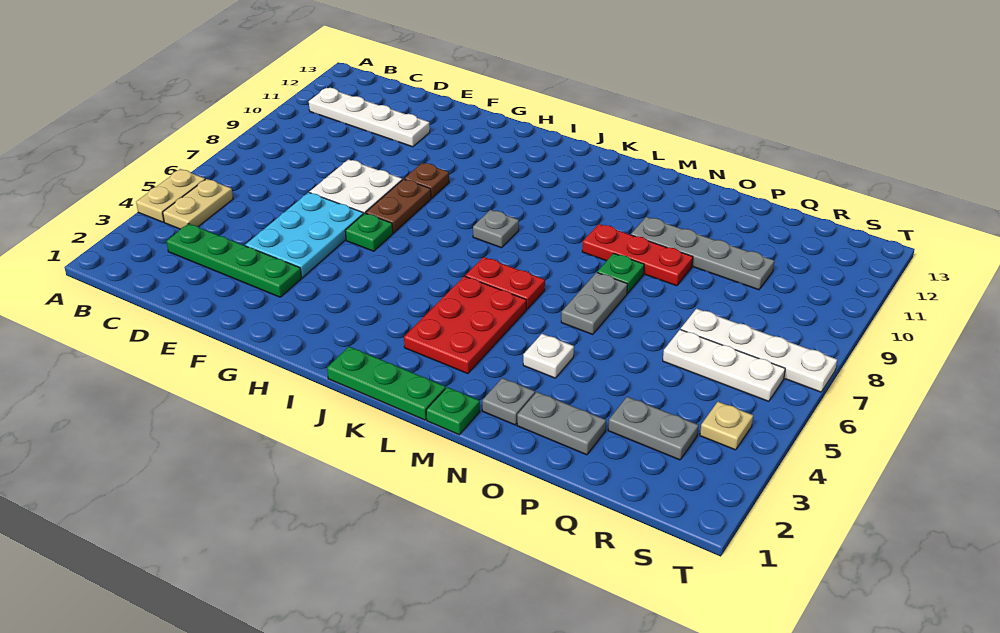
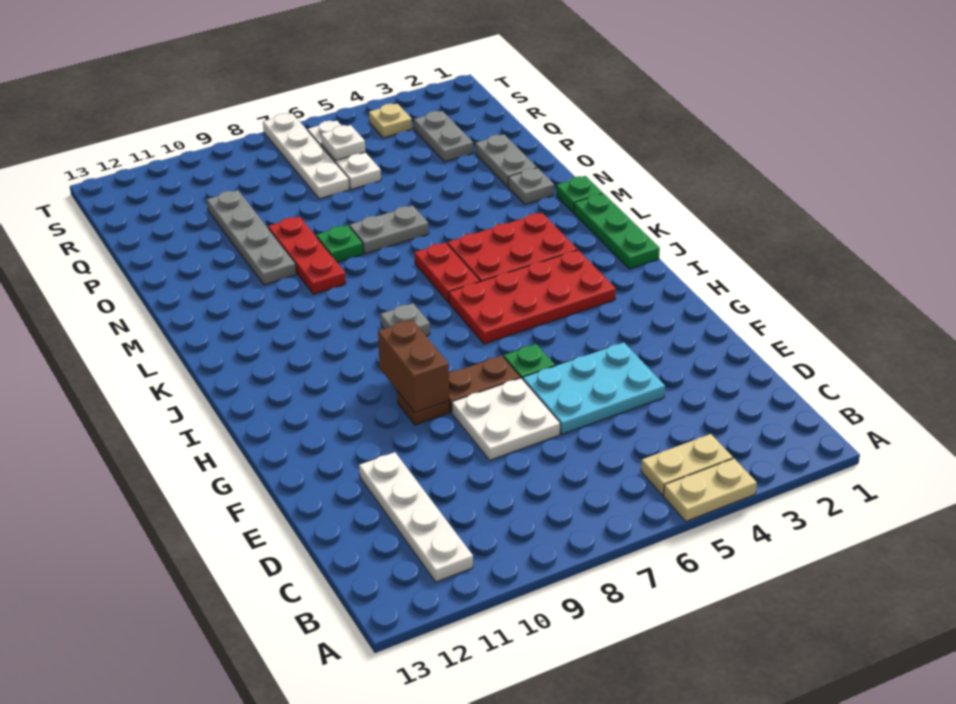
green plate C3:F3 level 1 -> none
none -> brown brick G9:H9 level 2
none -> red plate I3:J6 level 1
white plate N4 level 1 -> white plate R6 level 2

